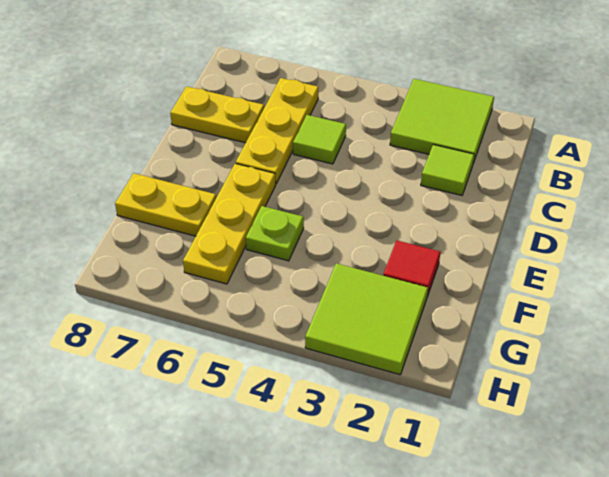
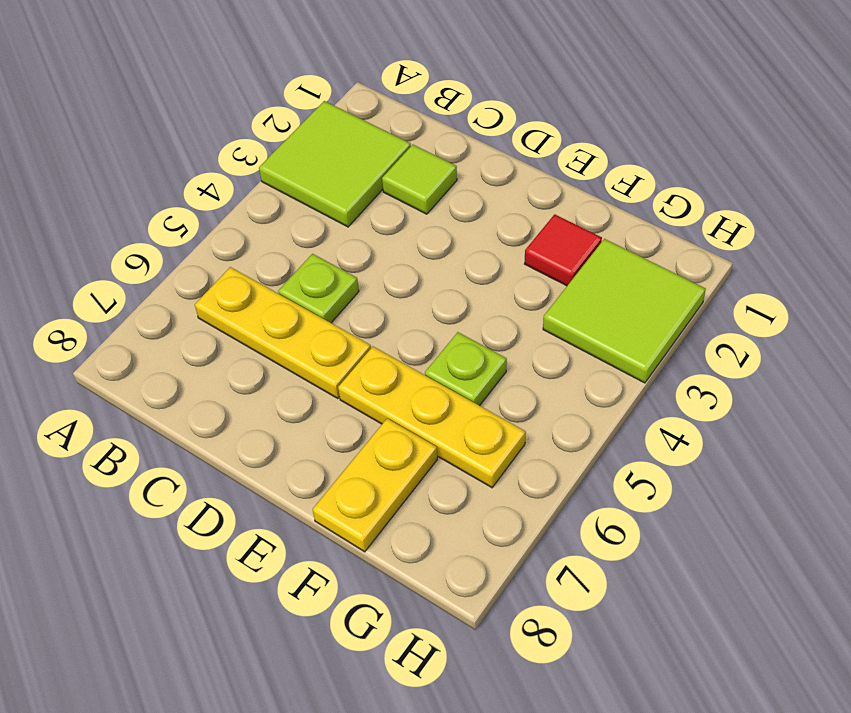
lime tile C5 level 1 -> lime plate C5 level 1
yellow plate C7:C8 level 1 -> none

